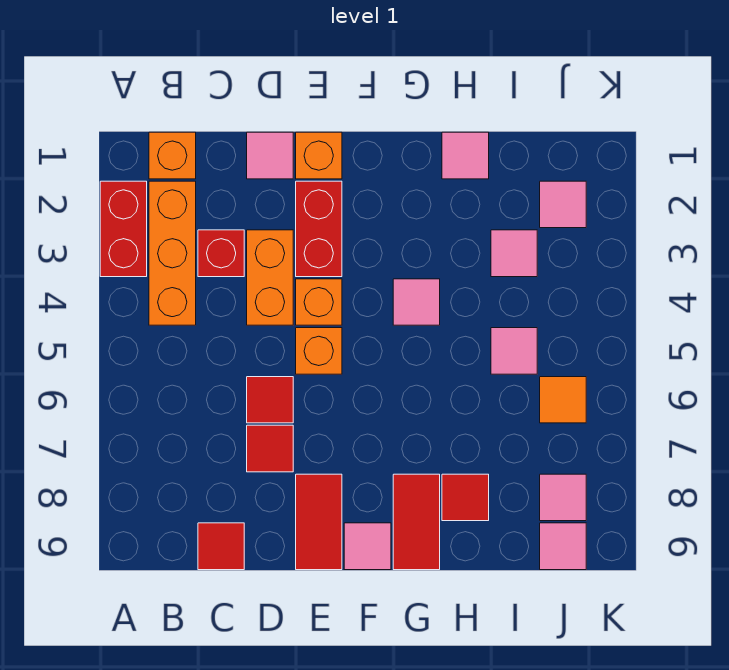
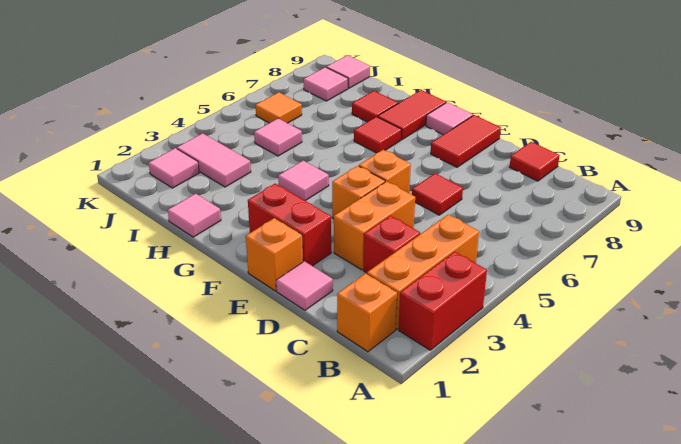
red tile D7 level 1 -> red tile G7 level 1
red brick E2:E3 level 1 -> red brick E2:F2 level 1
pink tile I3 level 1 -> pink tile I3:J3 level 1

